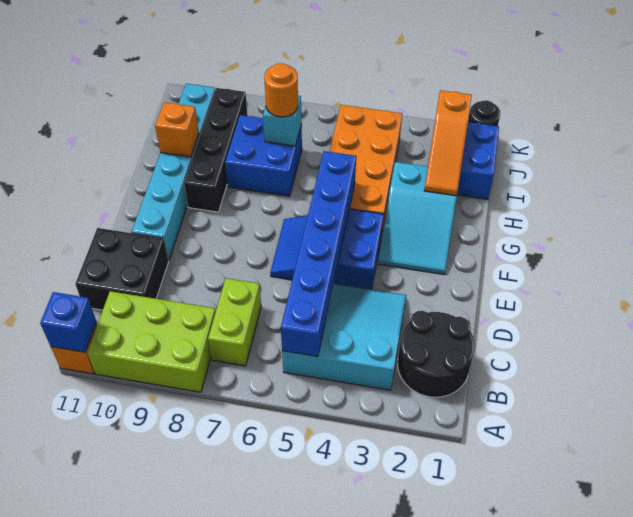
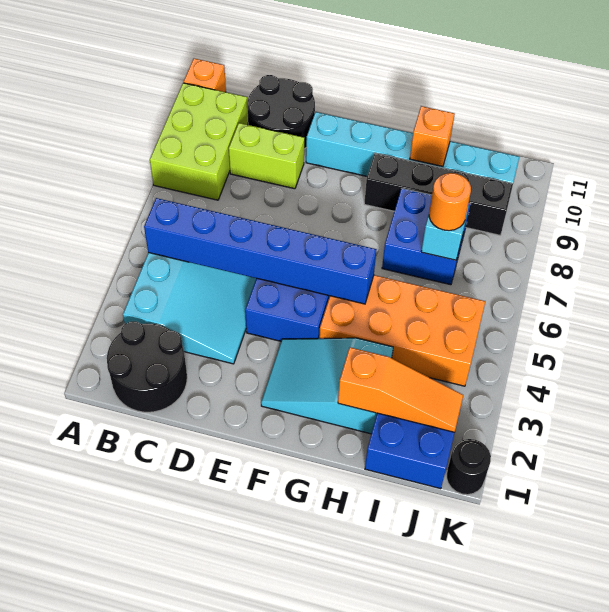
blue brick A11 level 2 -> none
lime brick B7:C7 level 1 -> lime brick C9:D9 level 1
black brick C10:D11 level 1 -> black round brick C10:D11 level 1
orange slope H2:J2 level 2 top J -> orange slope H2:J2 level 2 top H

